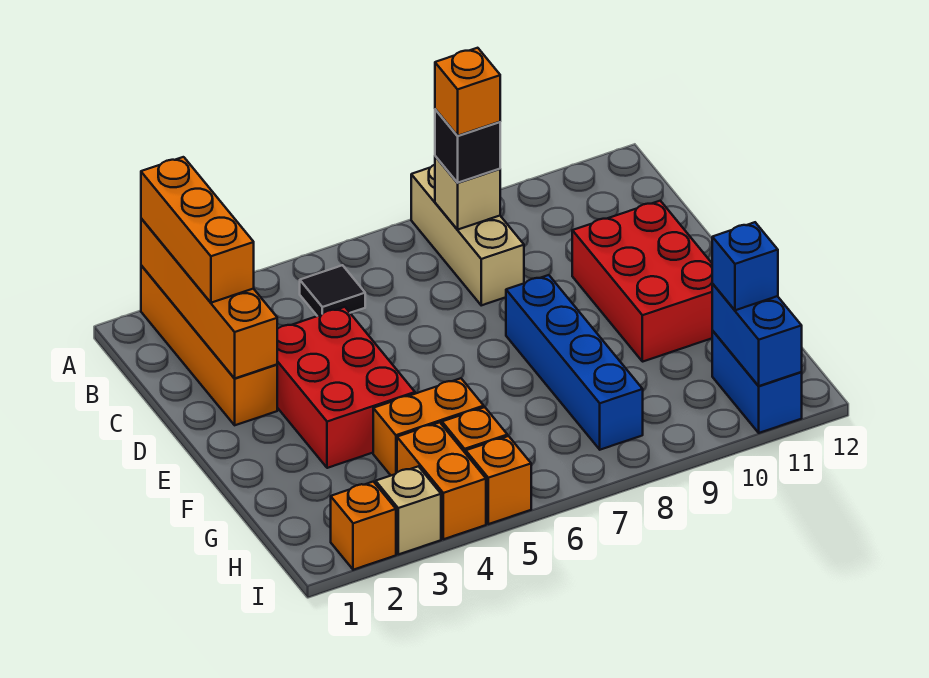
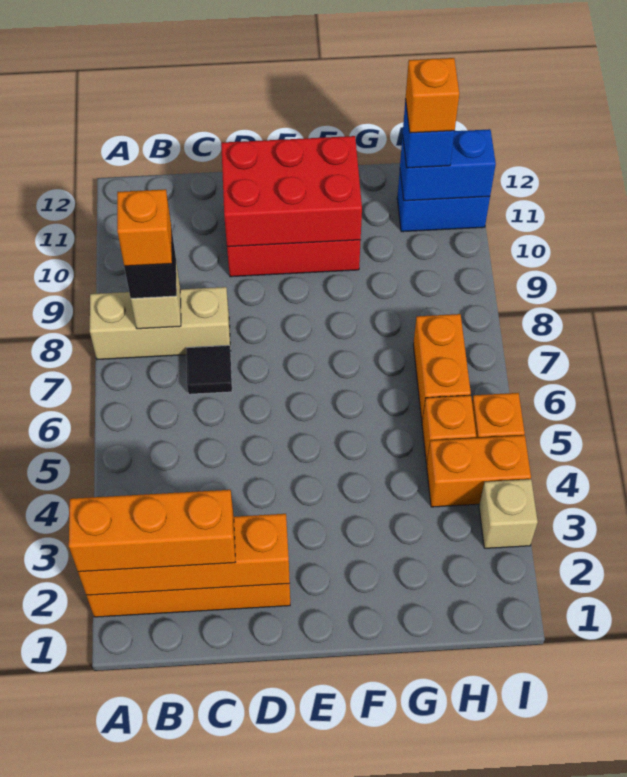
black tile B5 level 1 -> black tile C7 level 1
red brick D3:F4 level 1 -> red brick D10:F11 level 2
blue brick E8:H8 level 1 -> none
orange brick G4:G5 level 1 -> orange brick H6:H7 level 1
orange brick I2 level 1 -> orange brick H11 level 4

